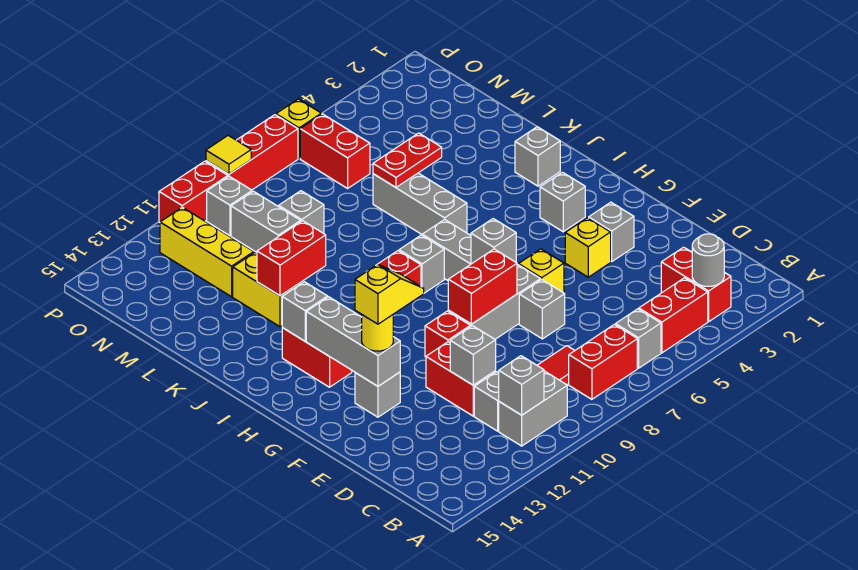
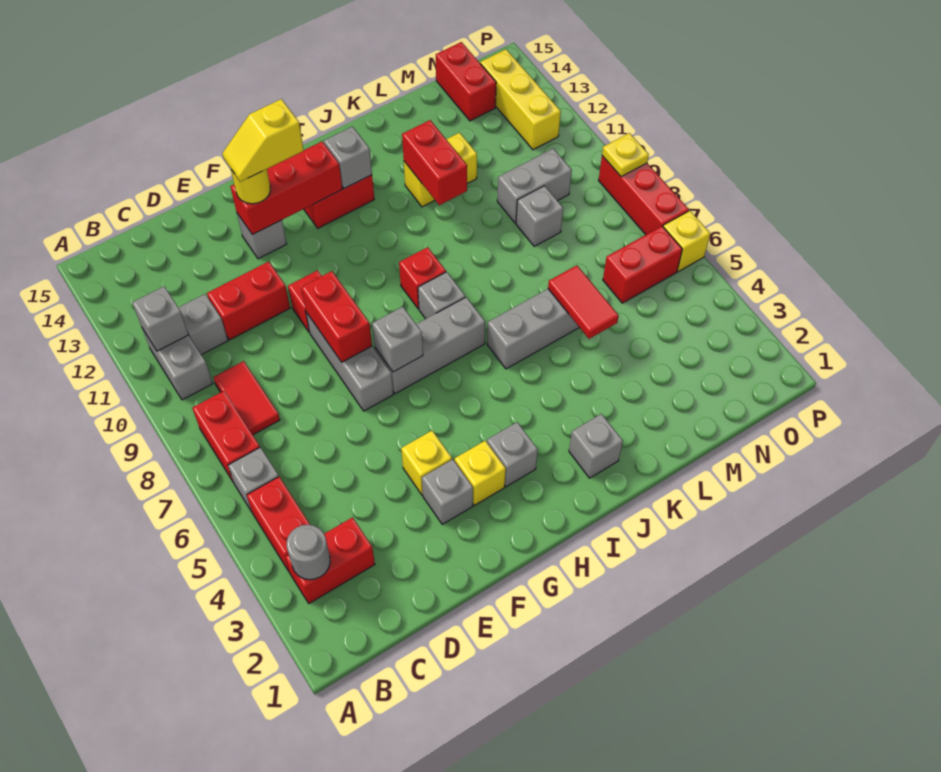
grey brick D11 level 2 -> none
grey brick E7 level 1 -> none
yellow brick F6 level 1 -> yellow brick G3 level 1
yellow slope F12:F13 level 4 top 13 -> yellow slope F13:G13 level 4 top G
grey brick F13:H13 level 2 -> red brick F13:H13 level 2
red plate L5:L6 level 2 -> red tile L5:L6 level 2
yellow brick M12:O12 level 1 -> yellow brick O12:O14 level 1
grey brick O10 level 1 -> none
yellow tile P9 level 2 -> yellow plate P9 level 2
red brick P10:P11 level 1 -> red brick N14:N15 level 1

